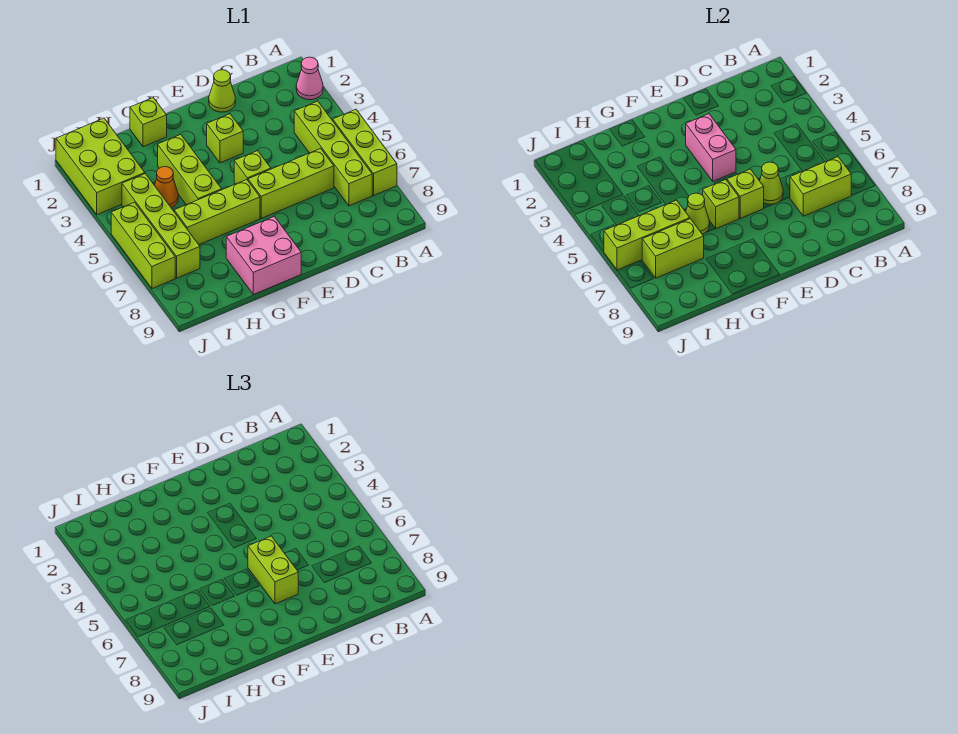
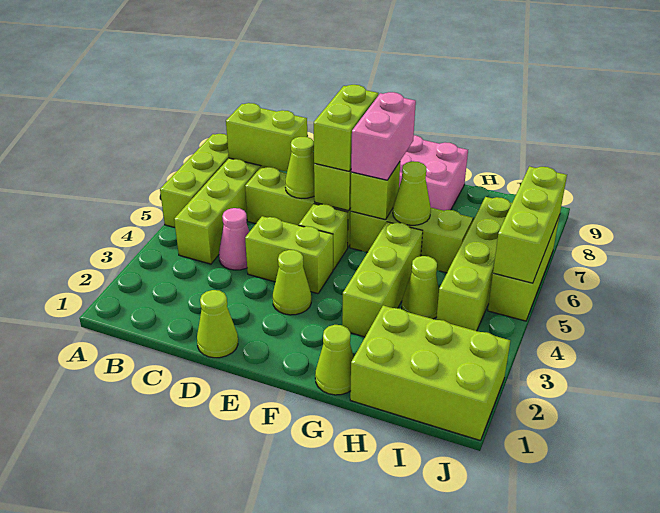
pink cone A2 level 1 -> pink cone C4 level 1
lime brick E3 level 1 -> lime cone E3 level 1
pink brick E3:E4 level 2 -> pink brick F6:F7 level 3
lime brick G1 level 1 -> lime cone G1 level 1
orange cone H4 level 1 -> lime cone H4 level 1
lime brick H6:J6 level 2 -> lime brick J5:J7 level 2
lime brick H7:I7 level 2 -> lime brick D4:E4 level 1
lime brick I1:J3 level 1 -> lime brick H1:J2 level 1

